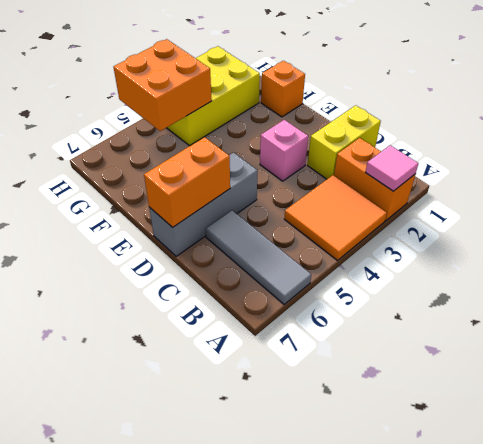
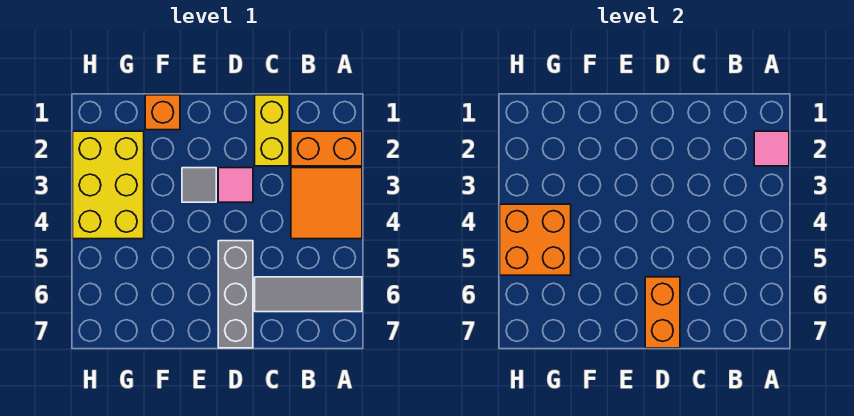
pink brick D3 level 1 -> pink tile D3 level 1
none -> grey tile E3 level 1

